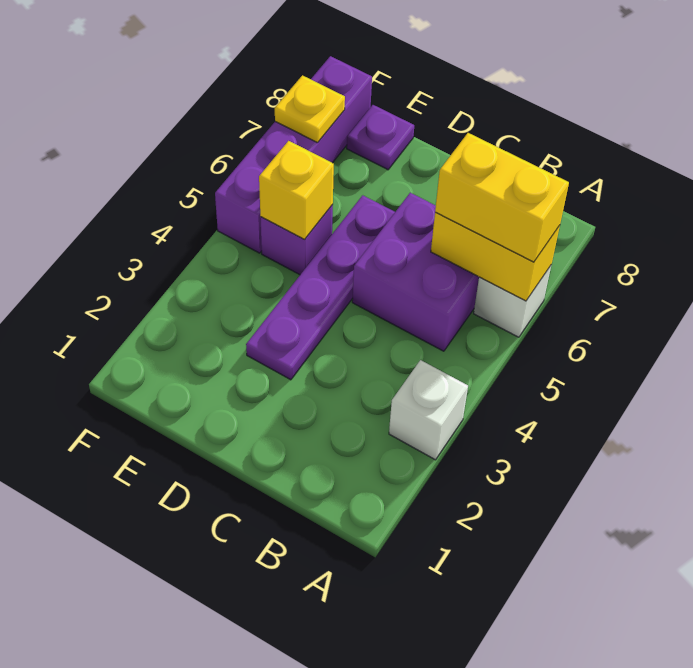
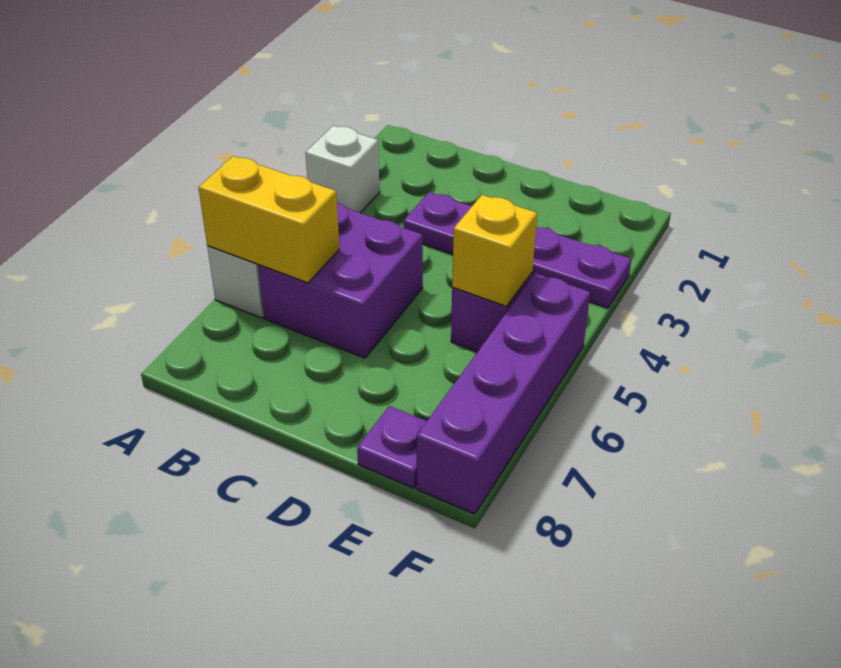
yellow brick A6:B6 level 3 -> none
purple plate D3:D6 level 1 -> purple plate C3:F3 level 1
yellow plate F7 level 2 -> none

